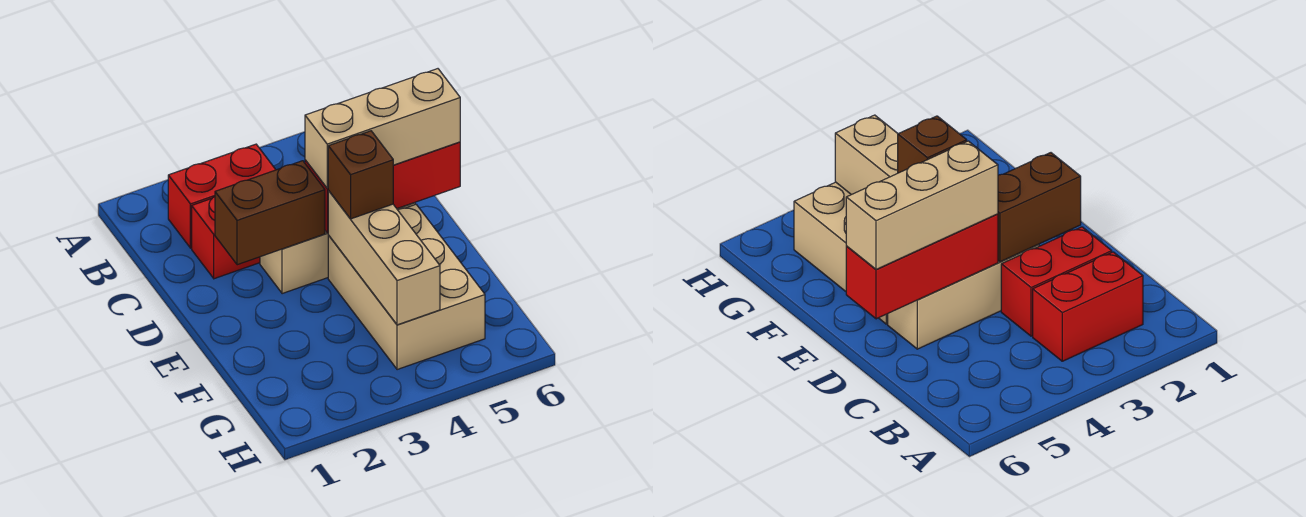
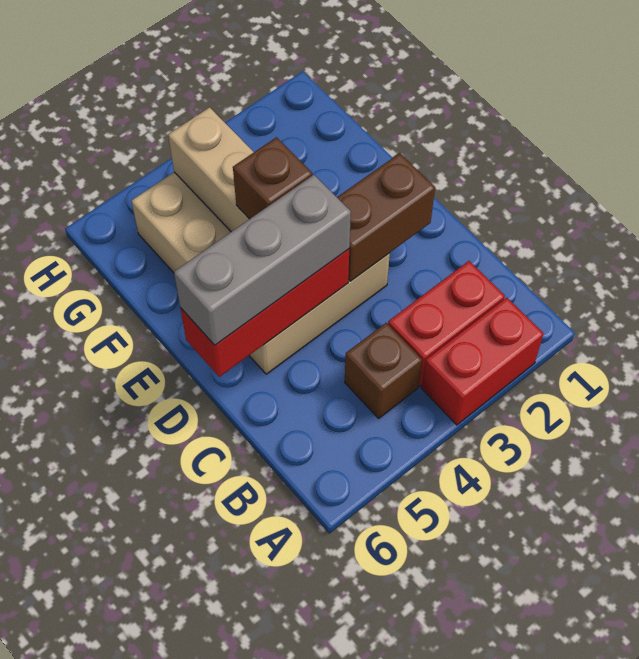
none -> brown brick B4 level 1
red brick C2:C3 level 1 -> red brick A2:A3 level 1
tan brick D4:D6 level 3 -> grey brick D4:D6 level 3

